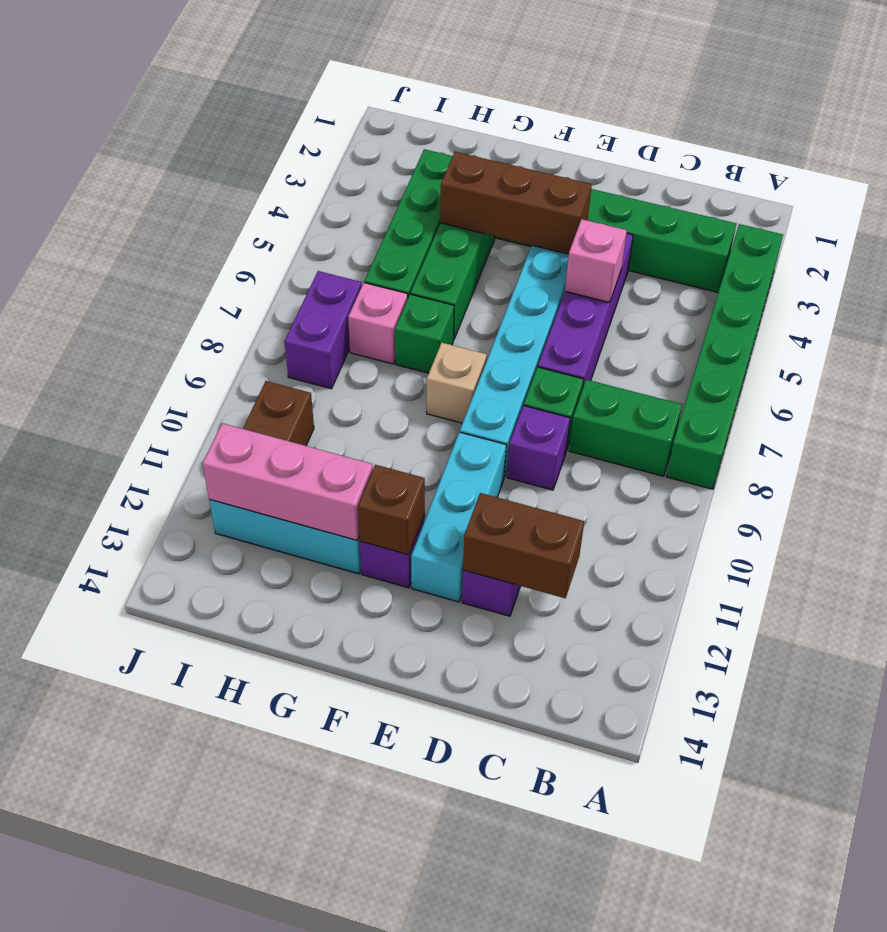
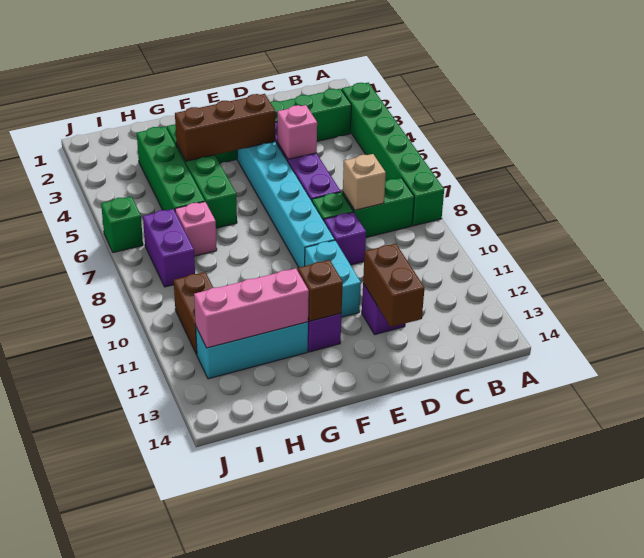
brown brick C12:D12 level 2 -> brown brick D12:D13 level 2
cyan brick E10:E12 level 1 -> cyan brick E10:E11 level 1
tan brick F8 level 1 -> tan brick C8 level 2
green brick G7 level 1 -> green brick J6 level 1

